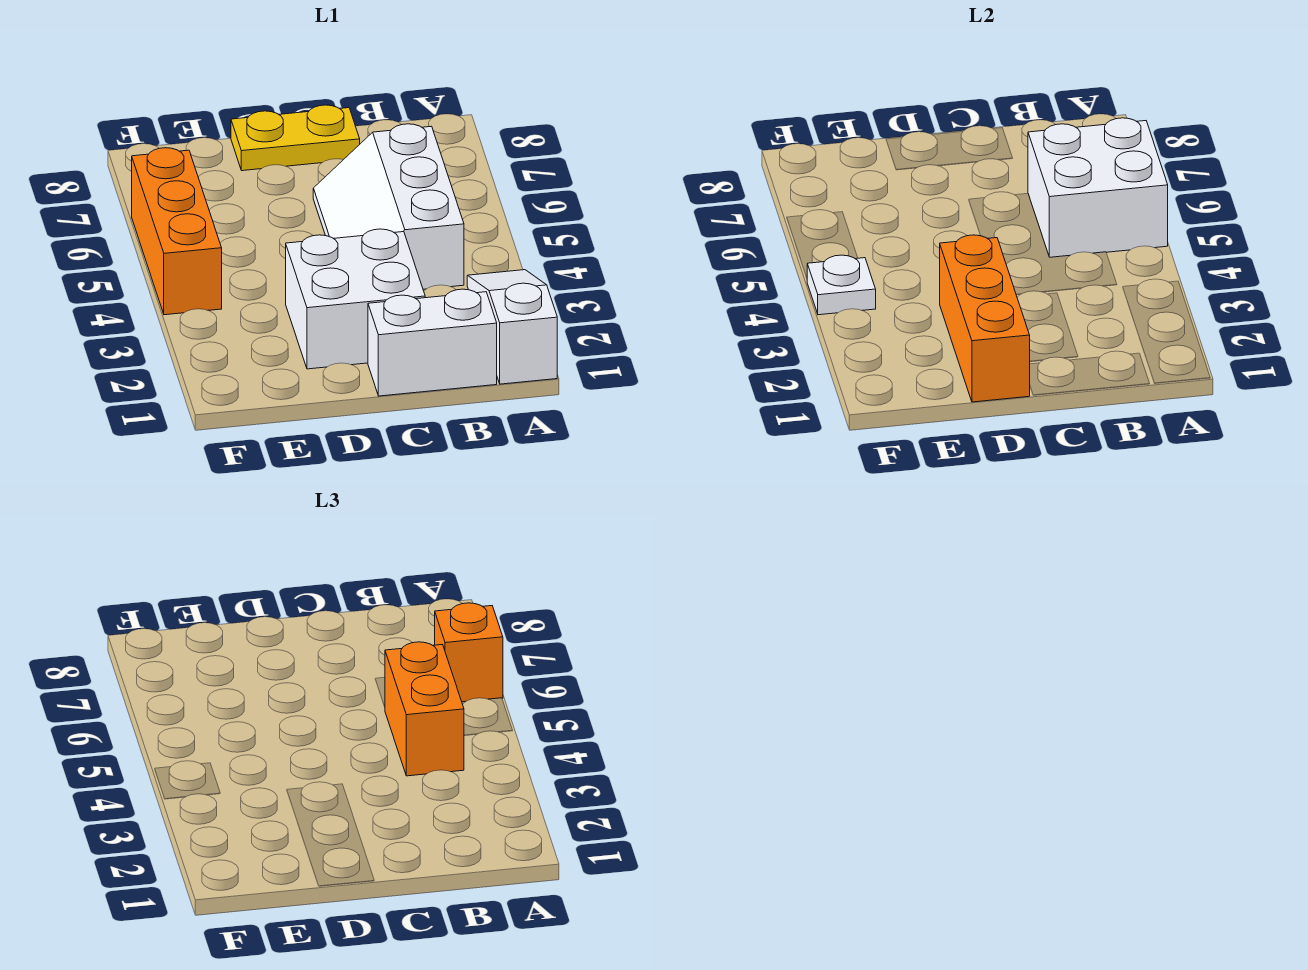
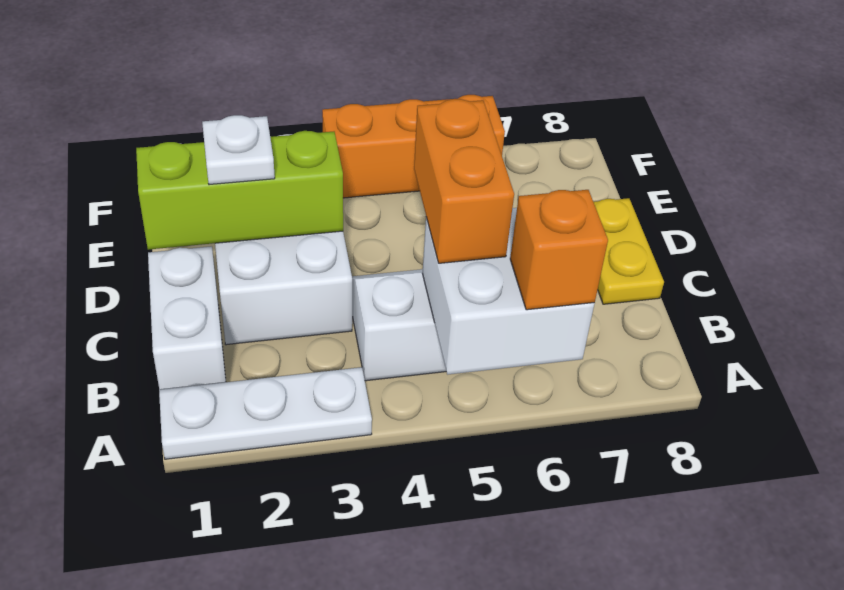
white slope A1:A3 level 1 top 1 -> white plate A1:A3 level 1
orange brick B4:B5 level 3 -> orange brick B5:C5 level 3
orange brick D1:D3 level 2 -> lime brick D1:D3 level 2
white plate F4 level 2 -> white plate D2 level 3

